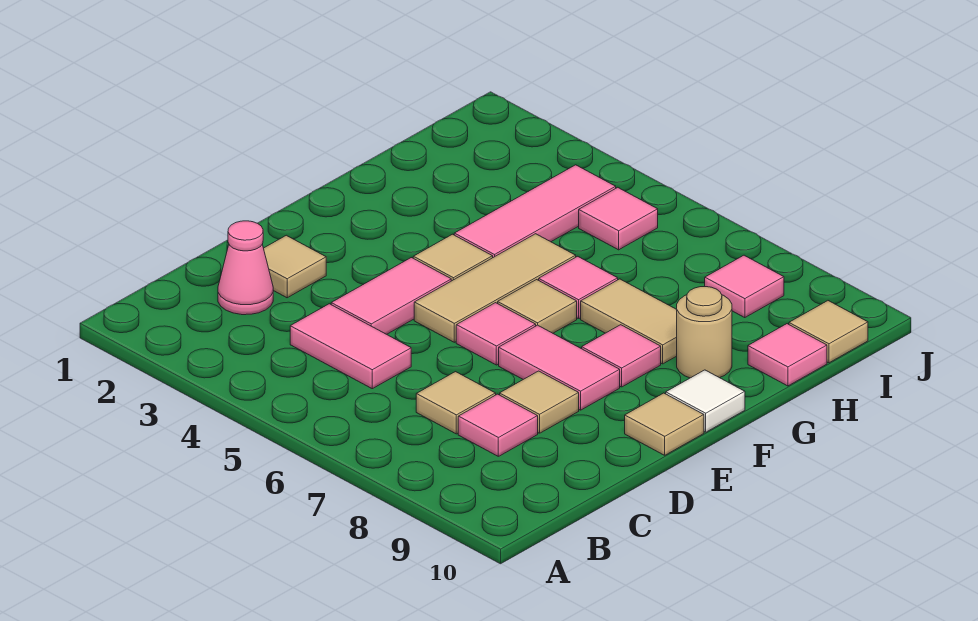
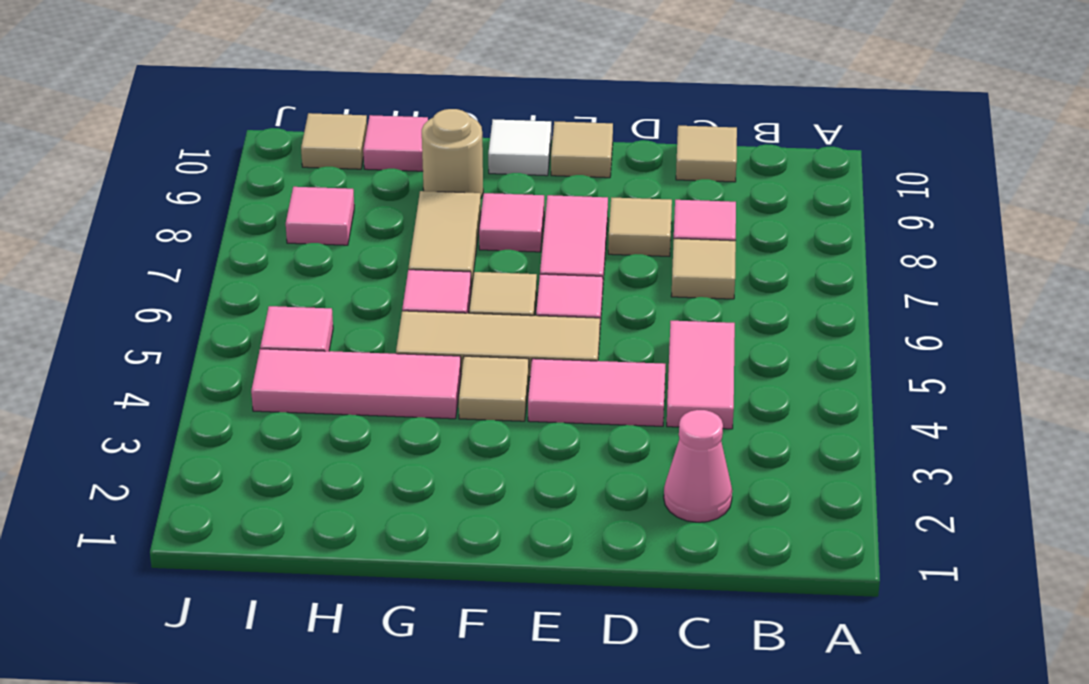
tan tile D2 level 1 -> tan tile C10 level 1

